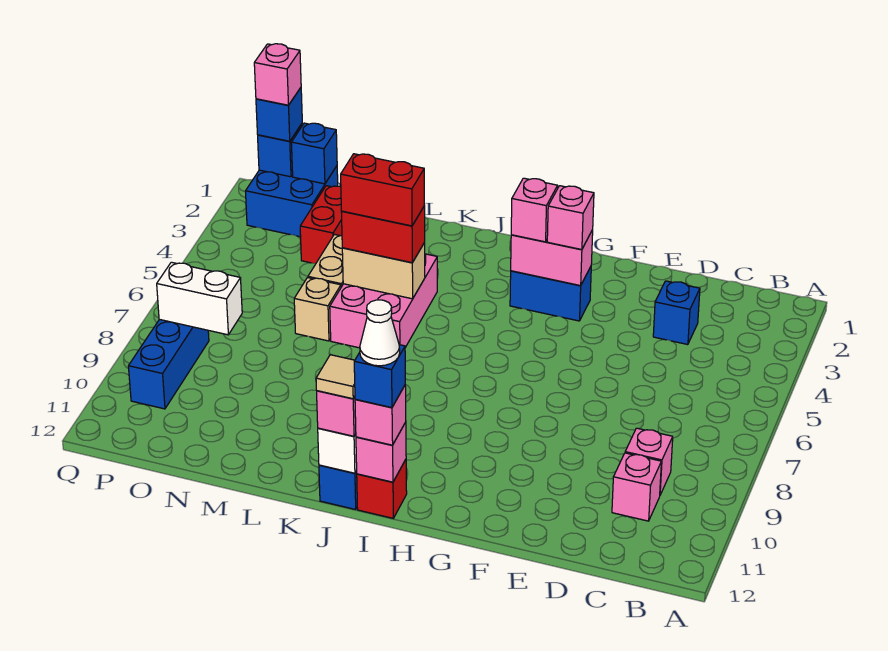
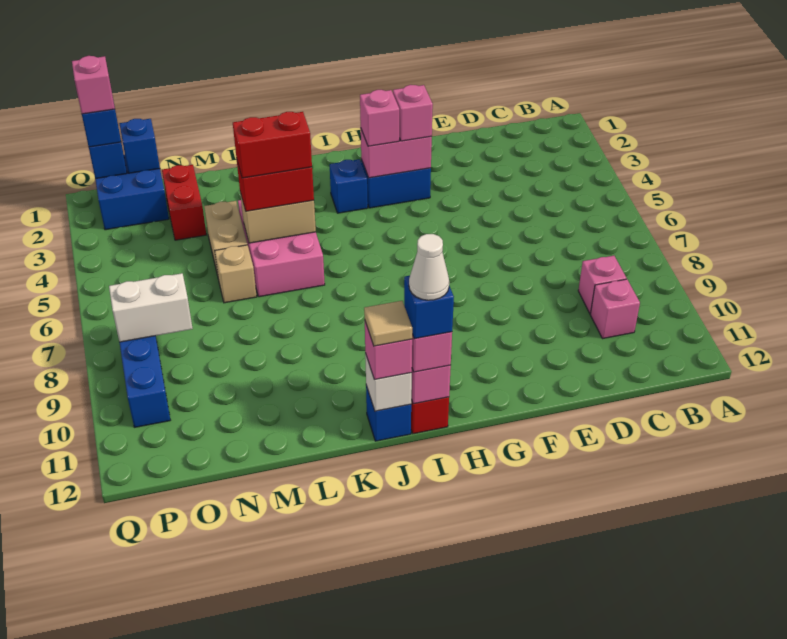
blue brick D3 level 1 -> blue brick I3 level 1

